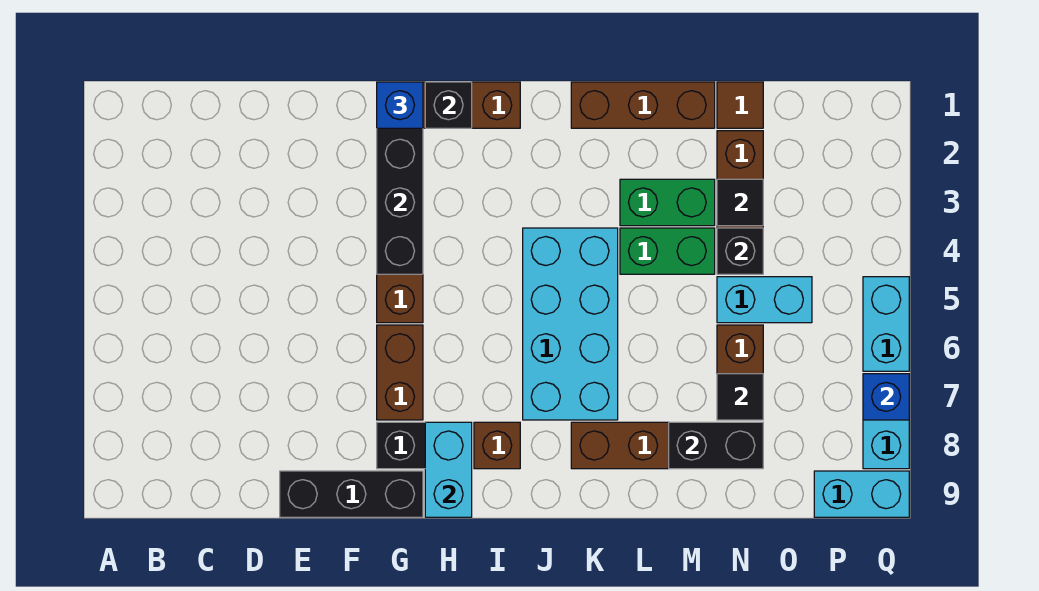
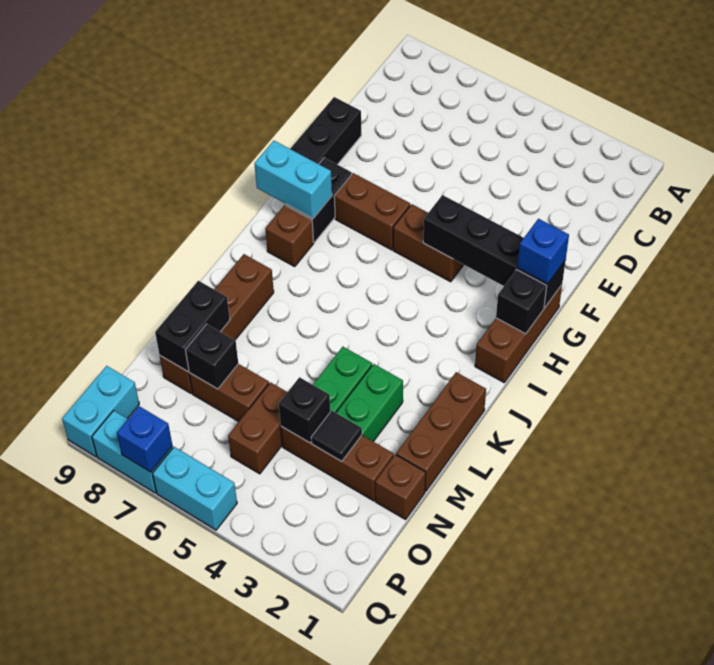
cyan brick J4:K7 level 1 -> none
brown tile N1 level 1 -> brown brick N1 level 1
cyan brick N5:O5 level 1 -> brown brick N5:O5 level 1
black tile N7 level 2 -> black brick N7 level 2

